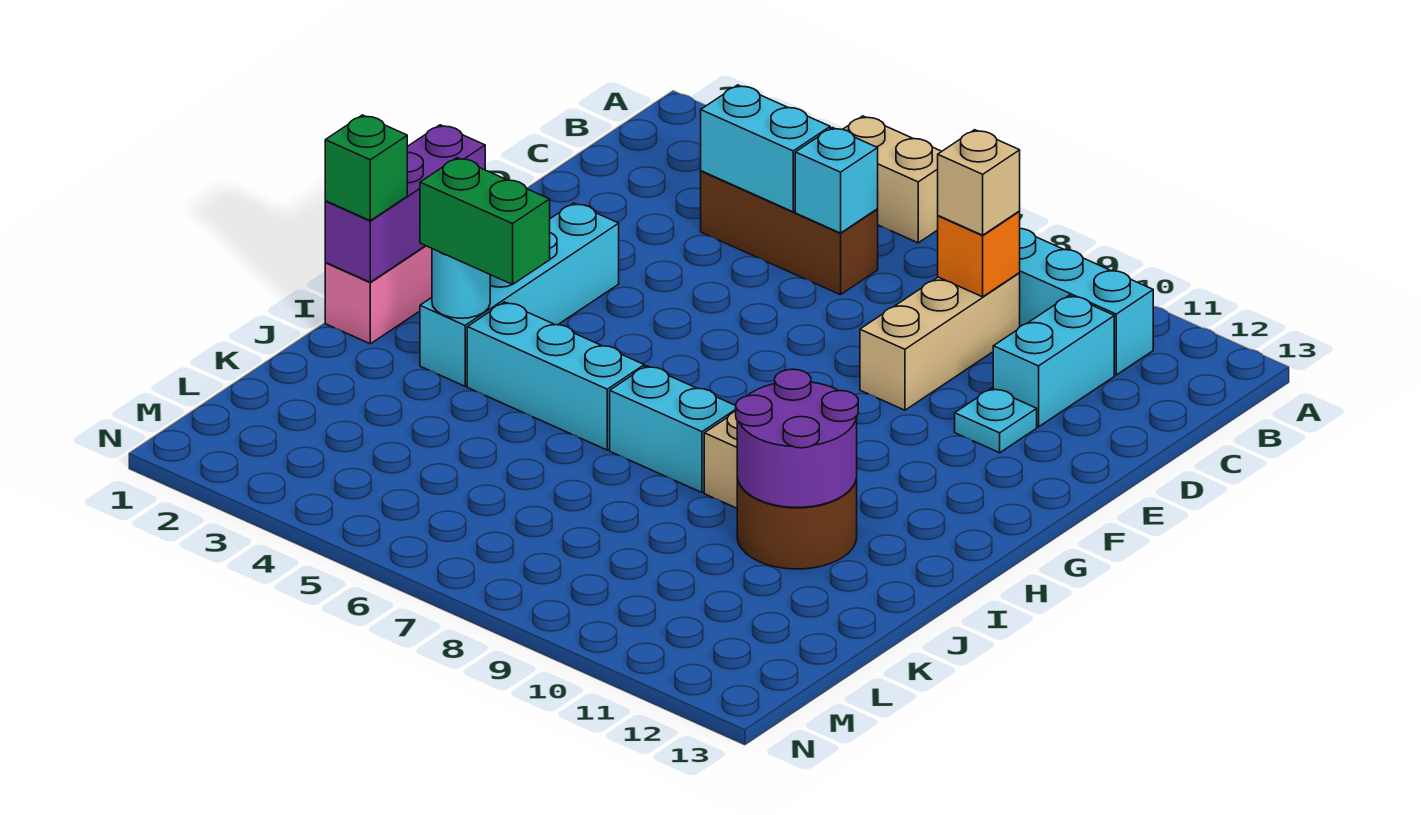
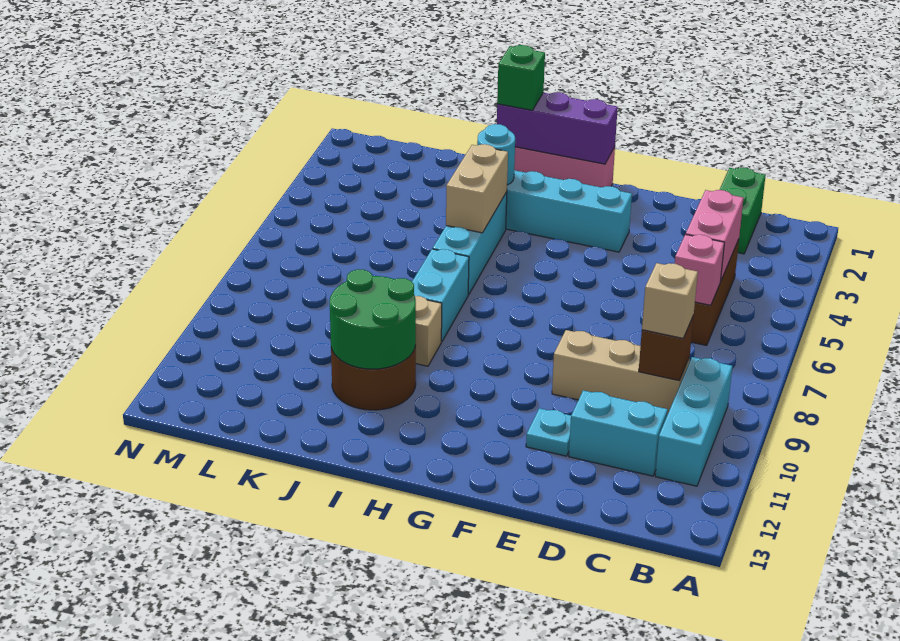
tan brick A5:A6 level 1 -> tan brick I4:I5 level 2
cyan brick C4:C5 level 2 -> pink brick C4:C5 level 2
cyan brick C6 level 2 -> pink brick C6 level 2
orange brick C9 level 2 -> brown brick C9 level 2
green brick I3:I4 level 3 -> green brick C1:C2 level 1
purple round brick I10:J11 level 2 -> green round brick I10:J11 level 2

